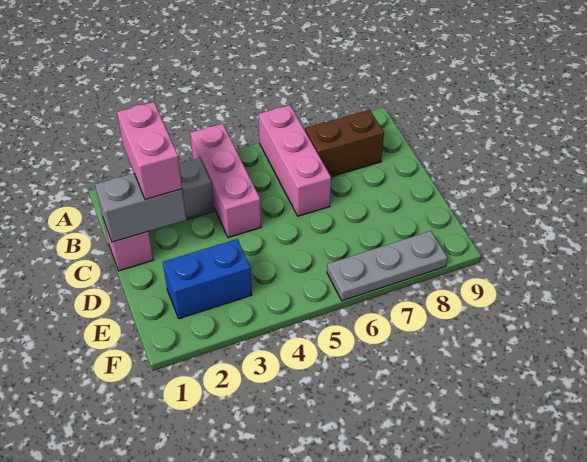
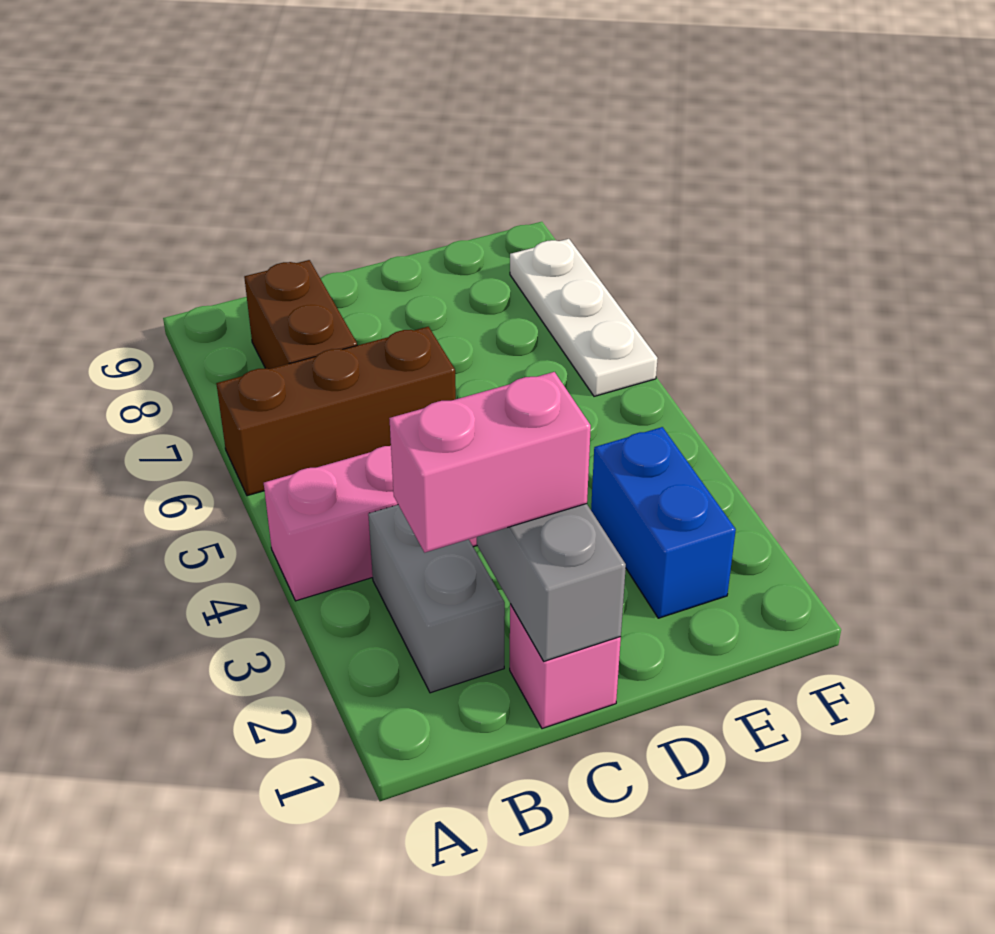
pink brick A6:C6 level 1 -> brown brick A6:C6 level 1
grey plate F6:F8 level 1 -> white plate F6:F8 level 1

